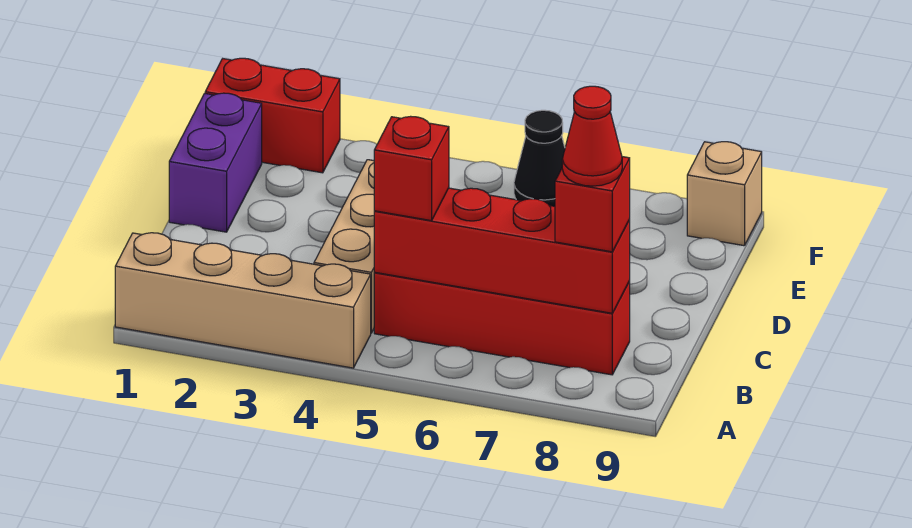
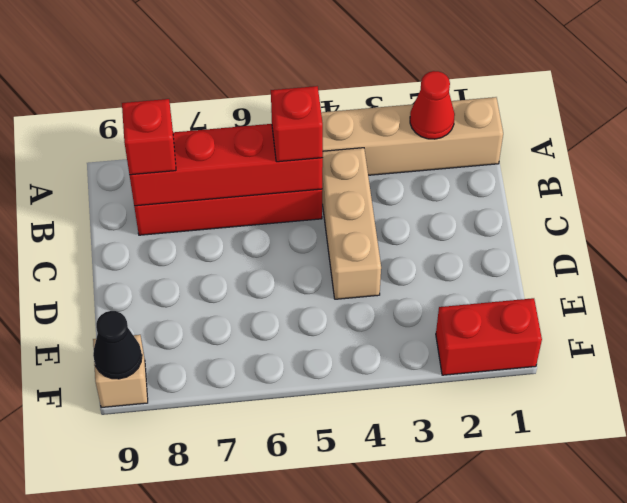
red cone B8 level 4 -> red cone A2 level 2
purple brick D1:E1 level 1 -> none
black cone F6 level 1 -> black cone F9 level 2

